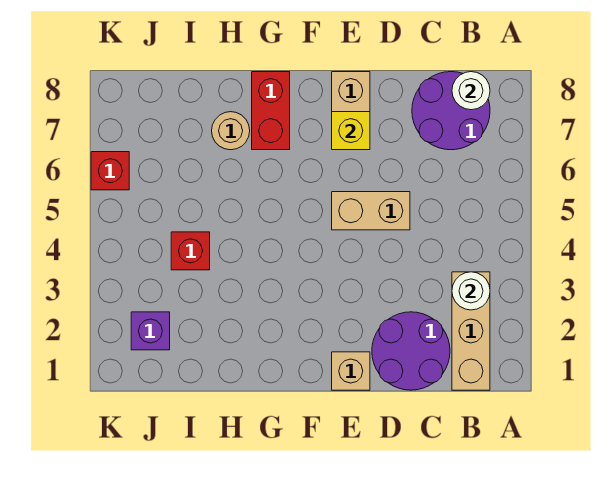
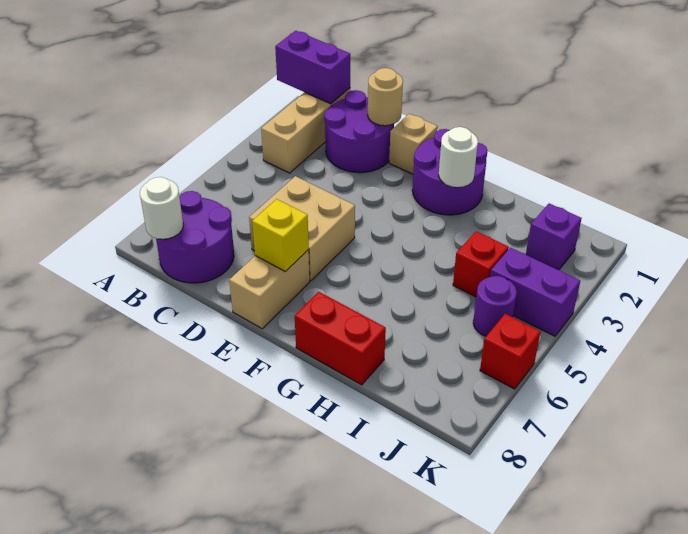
none -> purple brick A1:B1 level 2
white round brick B3 level 2 -> white round brick G2 level 2
tan brick D5:E5 level 1 -> tan brick D5:E6 level 1
none -> purple round brick F1:G2 level 1
red brick G7:G8 level 1 -> red brick G8:H8 level 1
tan round brick H7 level 1 -> tan round brick D1 level 2
none -> purple brick J4:K4 level 1
none -> purple round brick J5 level 1

